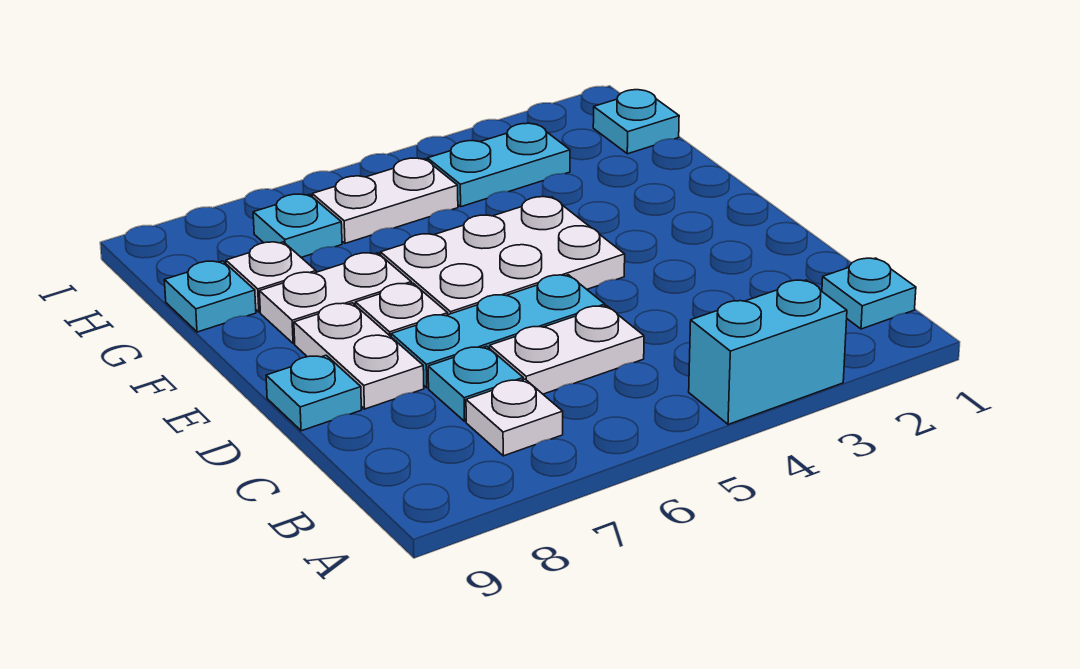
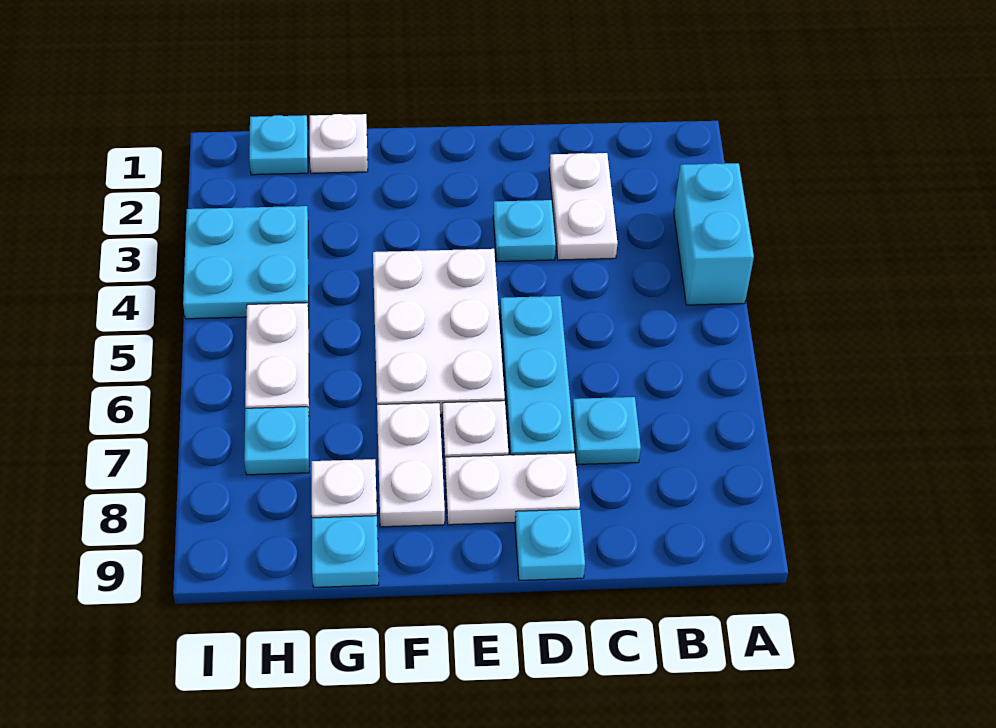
cyan plate B1 level 1 -> cyan plate D3 level 1
white plate B7 level 1 -> white plate G1 level 1
white plate C5:C6 level 1 -> white plate C2:C3 level 1
cyan plate H3:H4 level 1 -> cyan plate H3:I4 level 1

